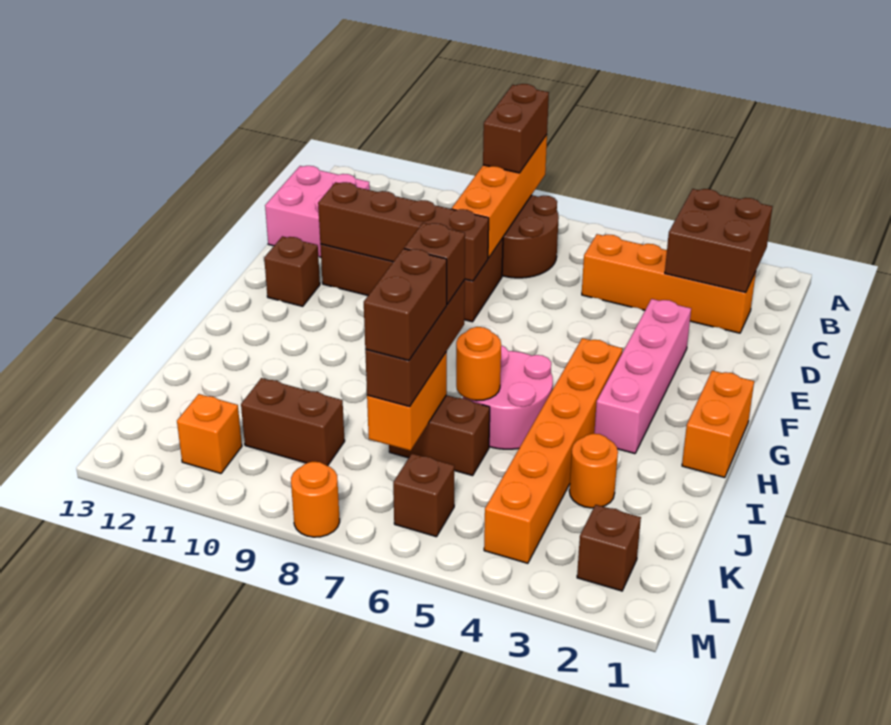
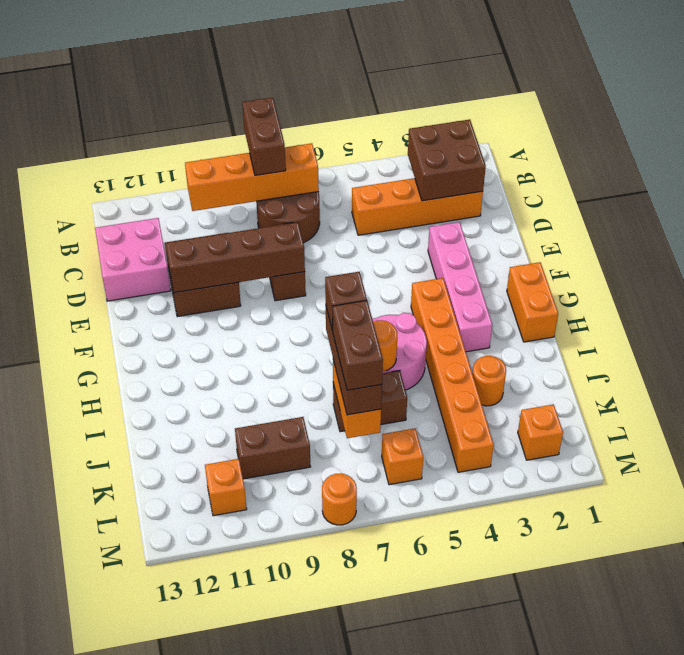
orange brick A8:D8 level 2 -> orange brick B7:B10 level 2
brown brick F12 level 1 -> none
brown brick L2 level 1 -> orange brick L2 level 1
brown brick L6 level 1 -> orange brick L6 level 1

